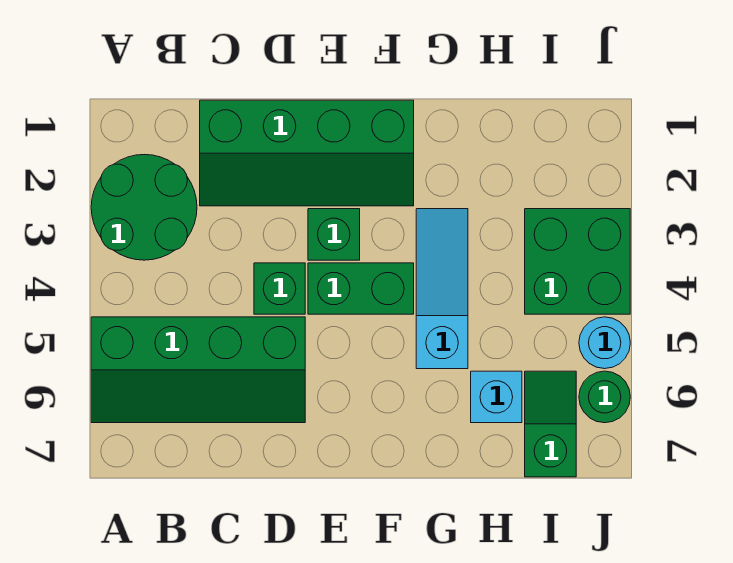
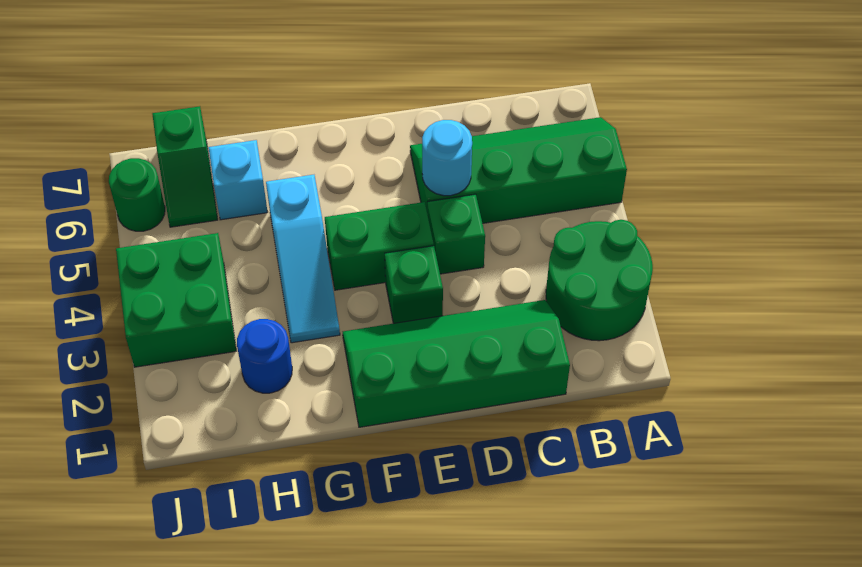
none -> blue round brick H2 level 1
cyan round brick J5 level 1 -> cyan round brick D5 level 2

